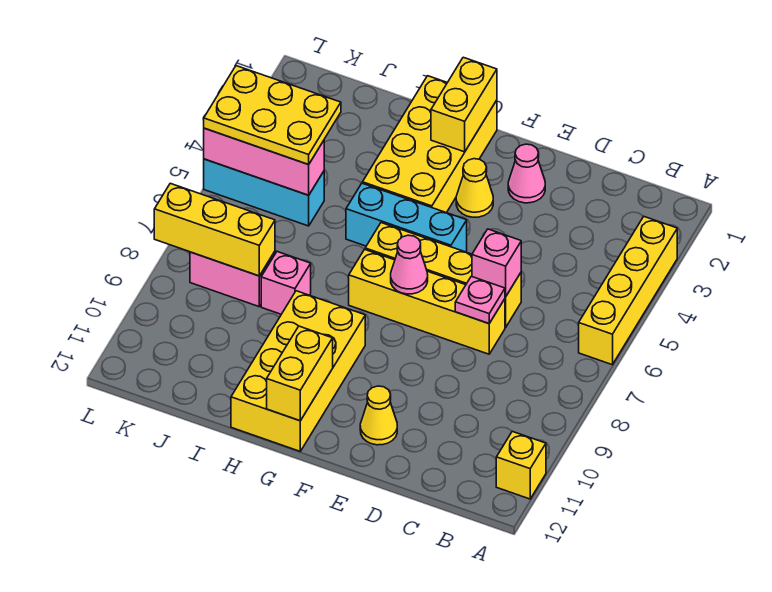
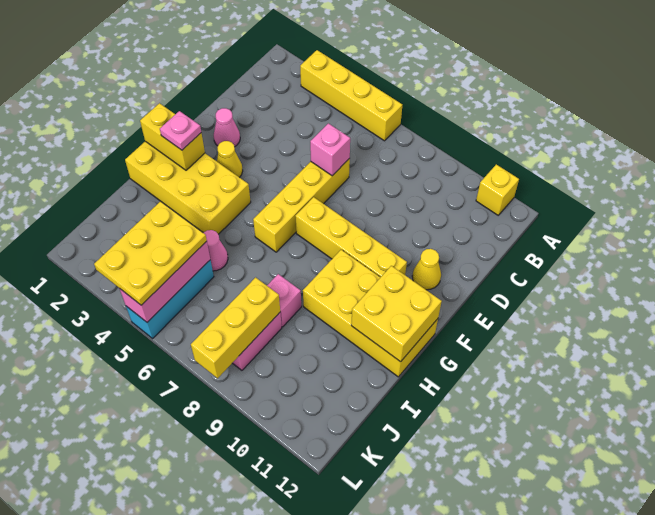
yellow brick D7:G7 level 1 -> yellow brick F7:F10 level 1
pink plate D7 level 2 -> pink plate G2 level 3
cyan brick F5:H5 level 1 -> none
pink cone F7 level 2 -> pink cone I5 level 1
yellow brick G11:G12 level 2 -> yellow brick G11:H12 level 2

